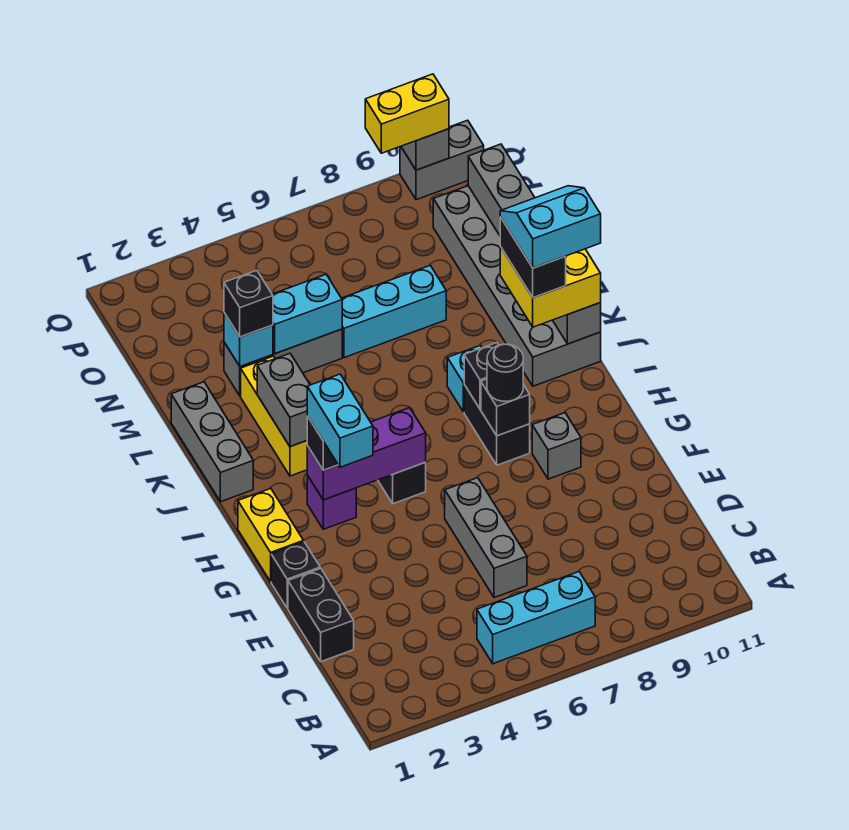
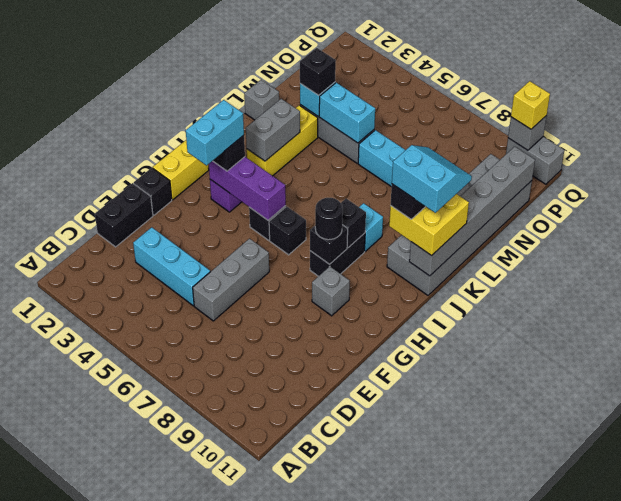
cyan brick B5:B7 level 1 -> cyan brick D3:D5 level 1
none -> black brick H6 level 1
grey brick J1:L1 level 1 -> grey brick L1 level 1
yellow brick Q9:Q10 level 3 -> yellow brick Q10 level 3

